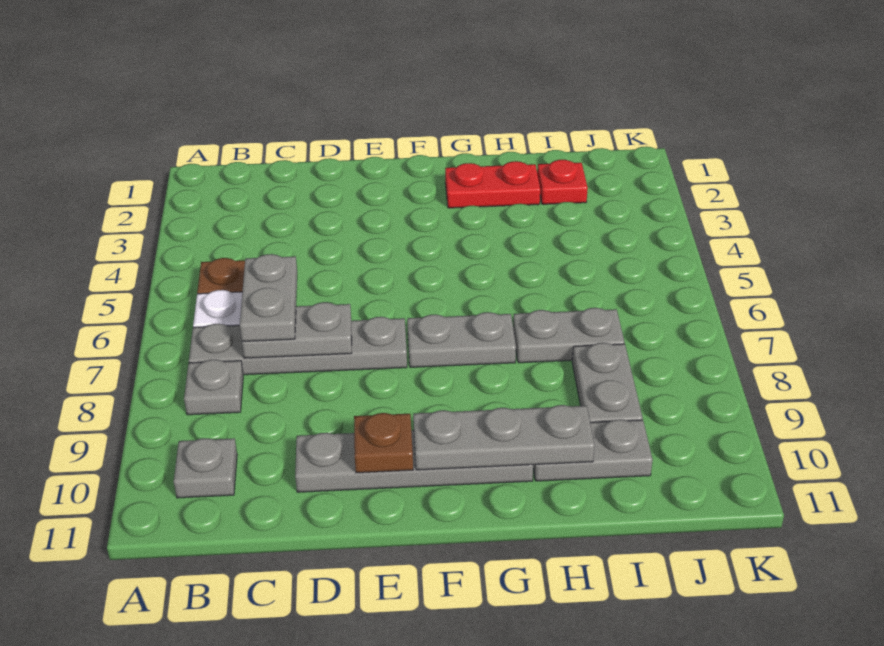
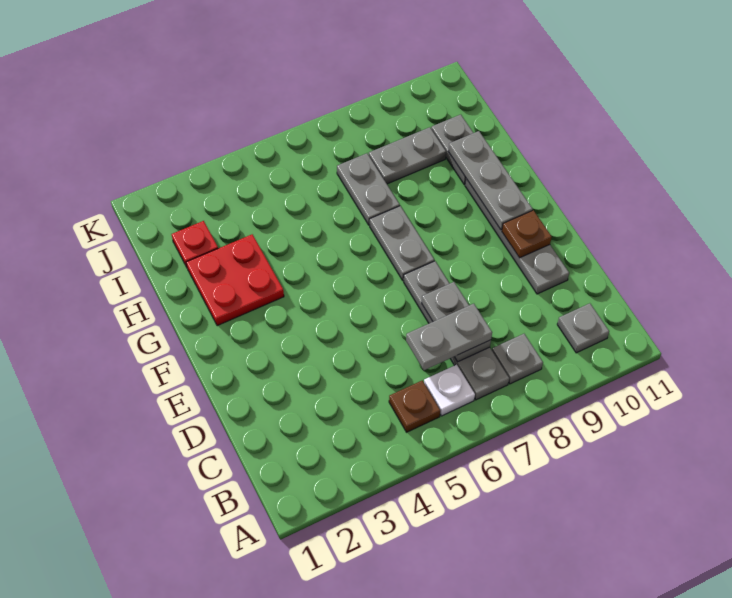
red plate G2:H2 level 1 -> red plate G2:H3 level 1

